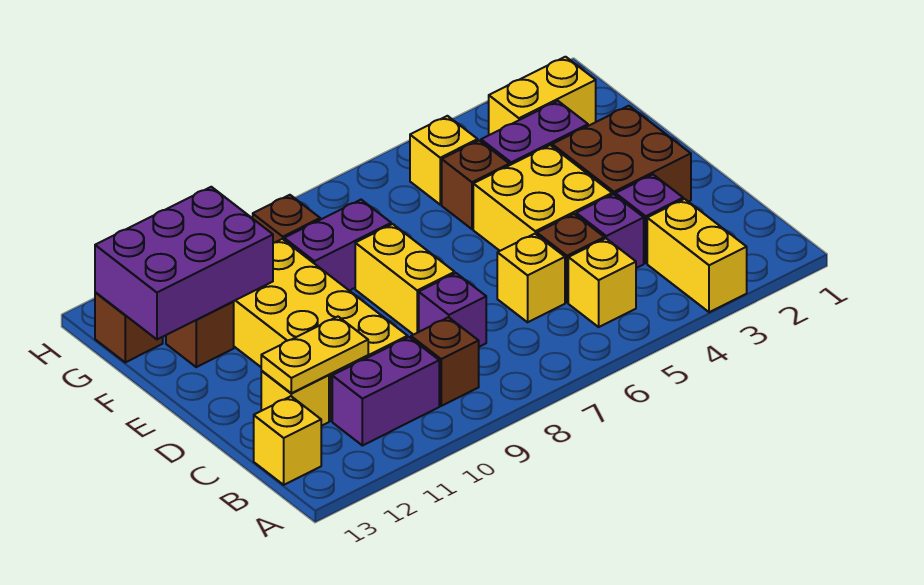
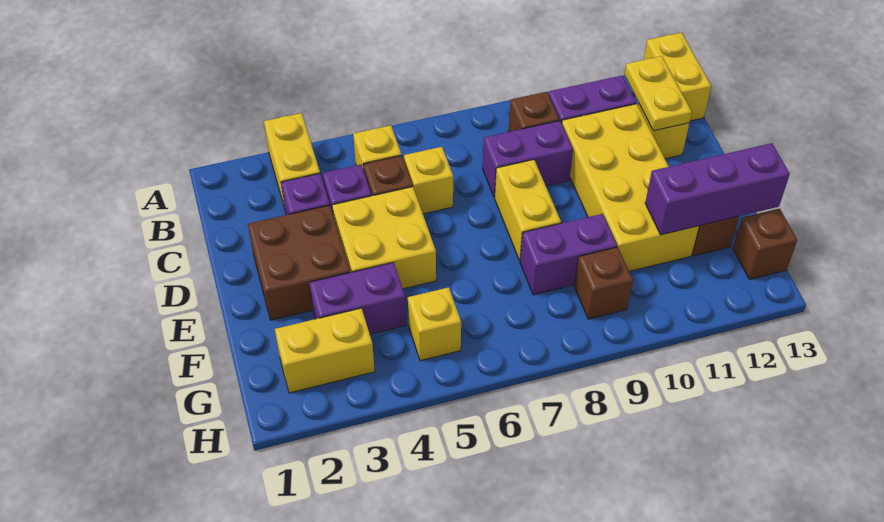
yellow brick B13 level 1 -> yellow brick A13:B13 level 1
purple brick C8 level 1 -> purple brick C8:C9 level 1
yellow plate C11:C12 level 2 -> yellow plate B12:C12 level 2
brown brick F5 level 1 -> none
purple brick F11:G13 level 2 -> purple brick F11:F13 level 2

